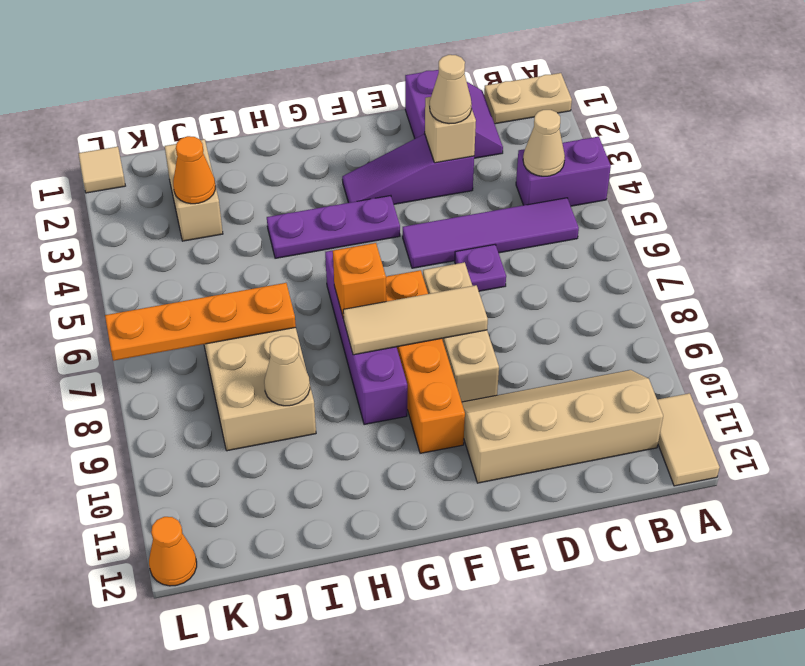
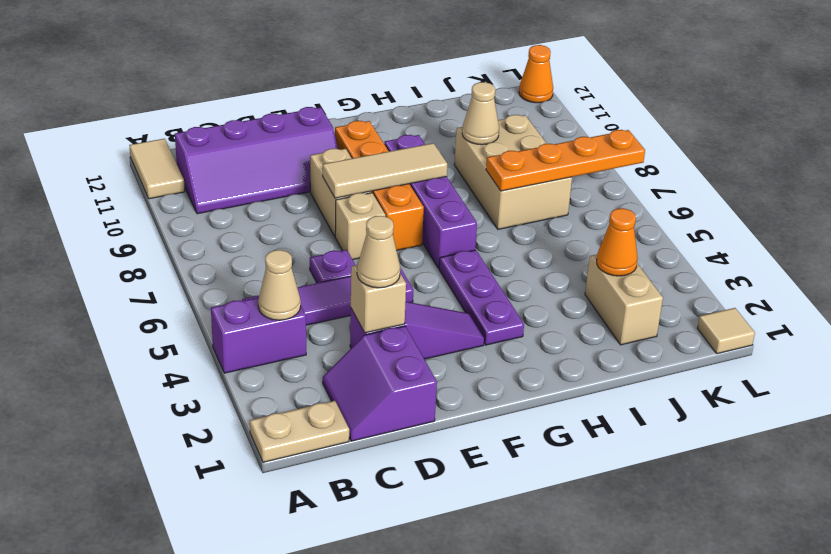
tan slope B10:E11 level 1 top 11 -> purple slope B10:E11 level 1 top 11
purple plate F4:H4 level 1 -> purple plate G3:G5 level 1
orange brick G7 level 2 -> none

